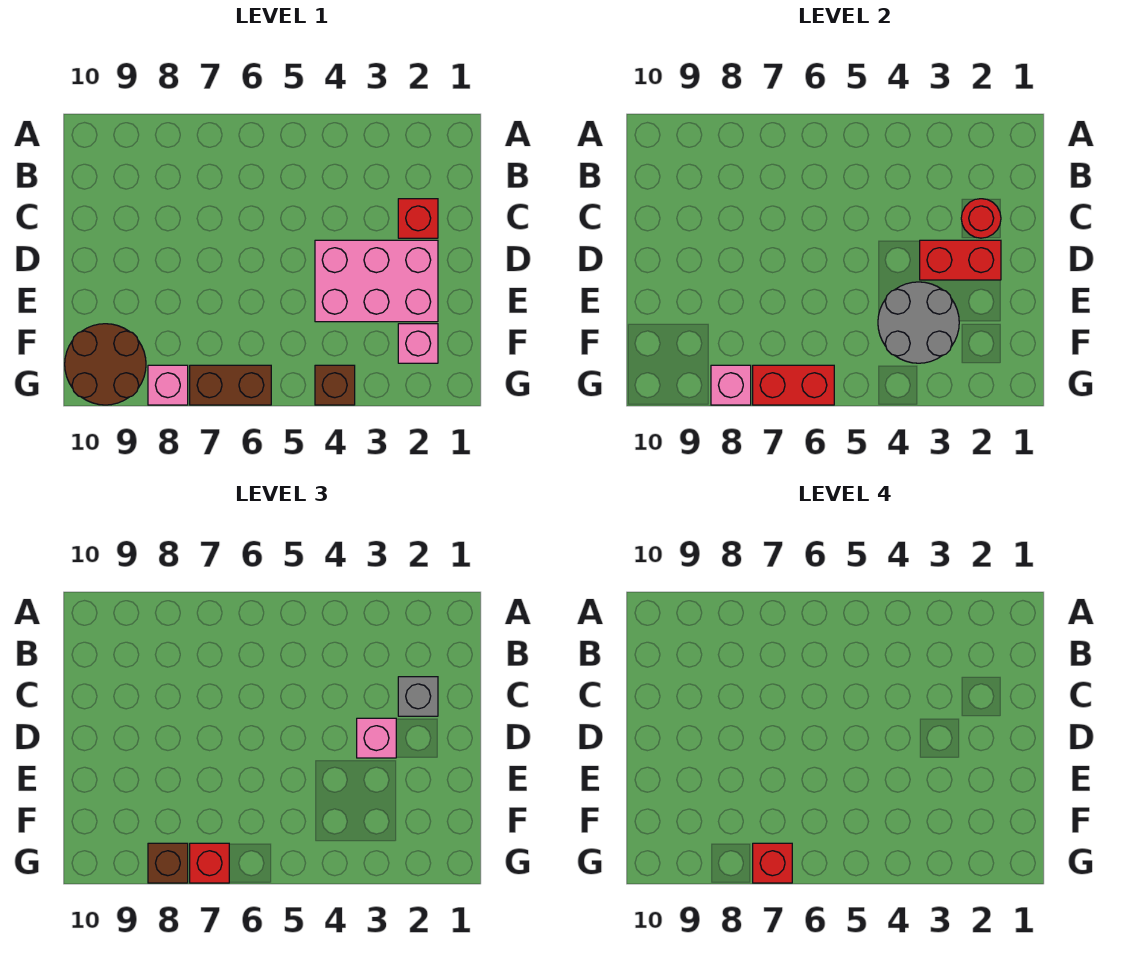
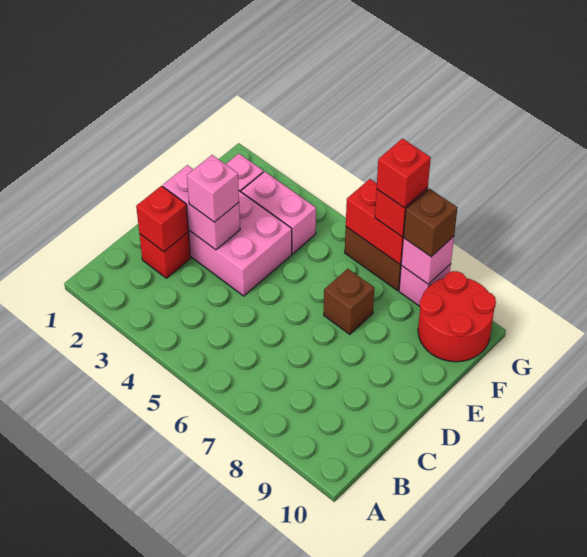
red round brick C2 level 2 -> red brick C2 level 2
grey brick C2 level 3 -> none
red brick D2:D3 level 2 -> pink brick D2:D3 level 2
grey round brick E3:F4 level 2 -> none
none -> pink brick F3:F4 level 1
brown round brick F9:G10 level 1 -> red round brick F9:G10 level 1
brown brick G4 level 1 -> brown brick E7 level 1

